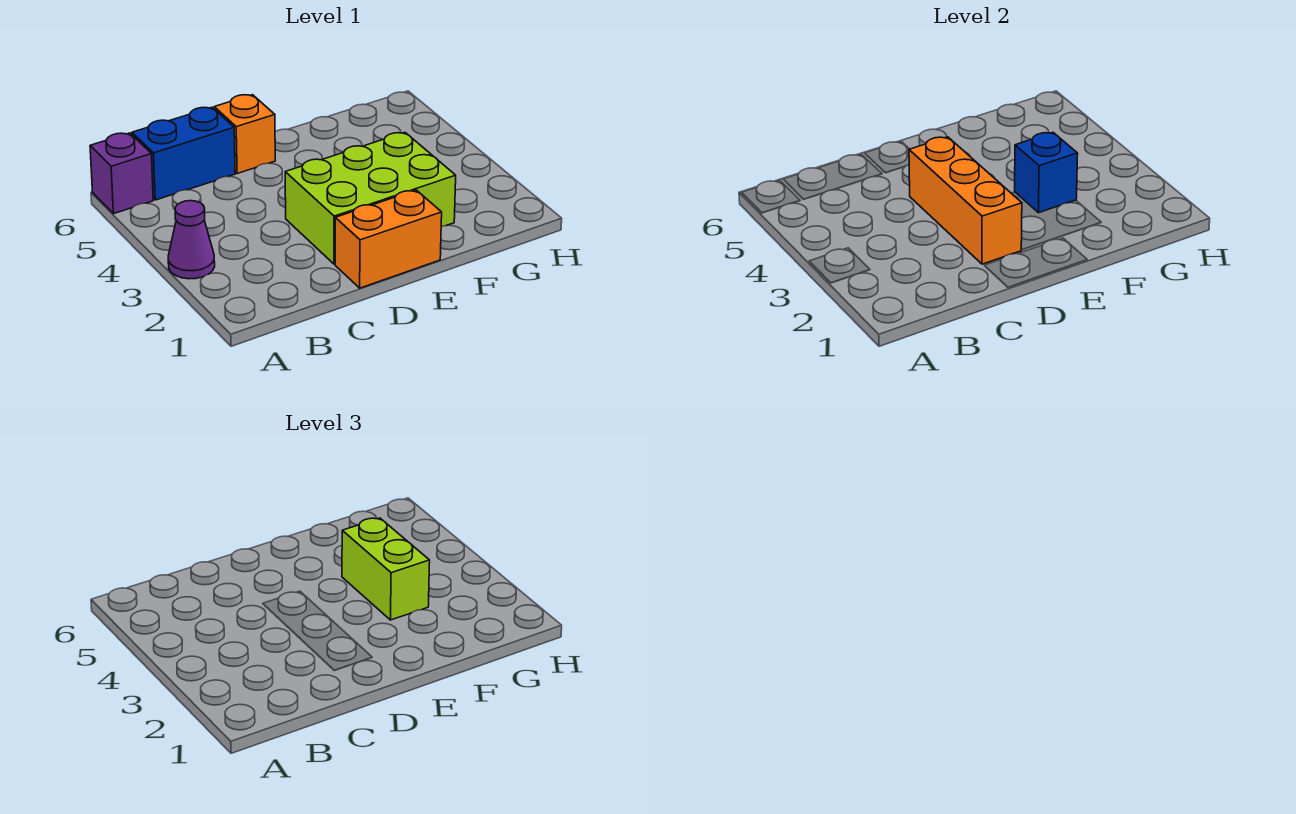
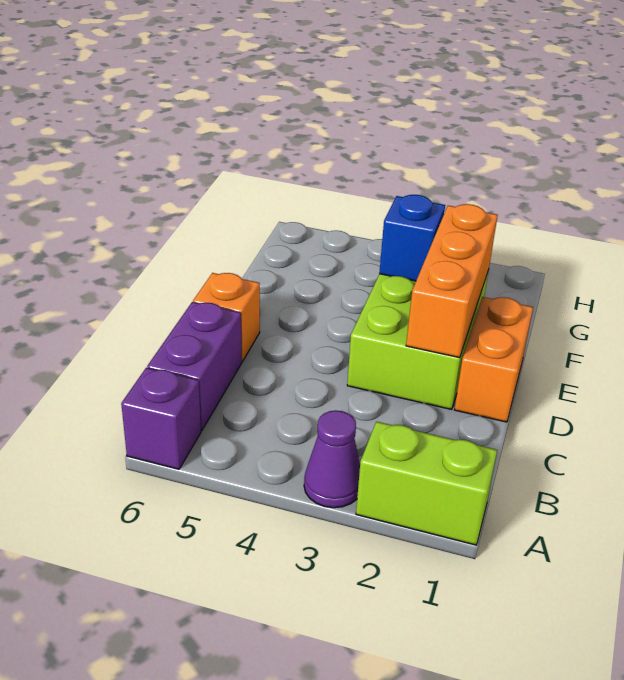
blue brick B6:C6 level 1 -> purple brick B6:C6 level 1
orange brick D2:D4 level 2 -> orange brick D2:F2 level 2
lime brick F3:F4 level 3 -> lime brick A1:A2 level 1

